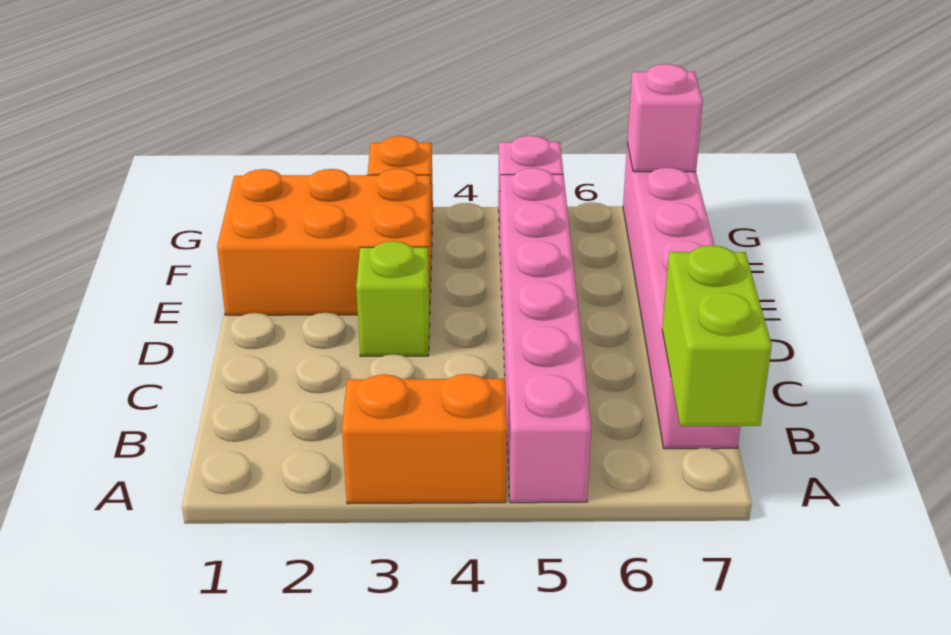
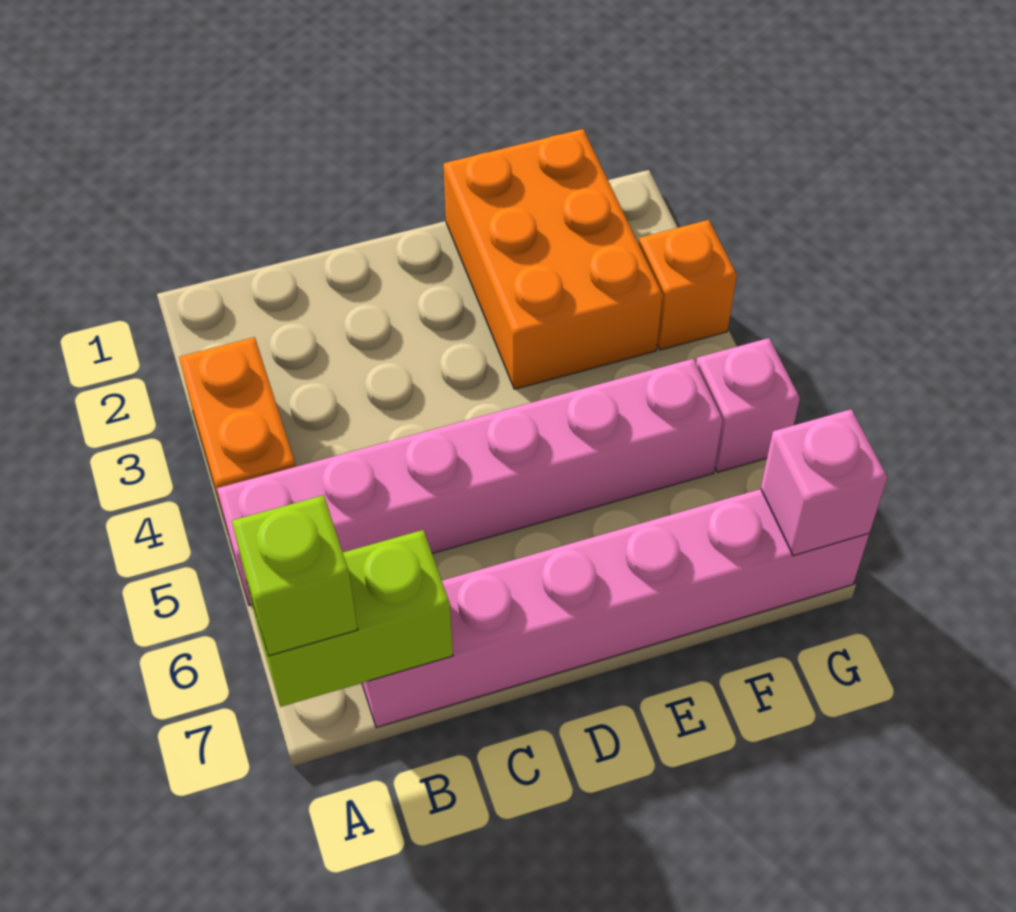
lime brick D3 level 1 -> lime brick A7 level 3

